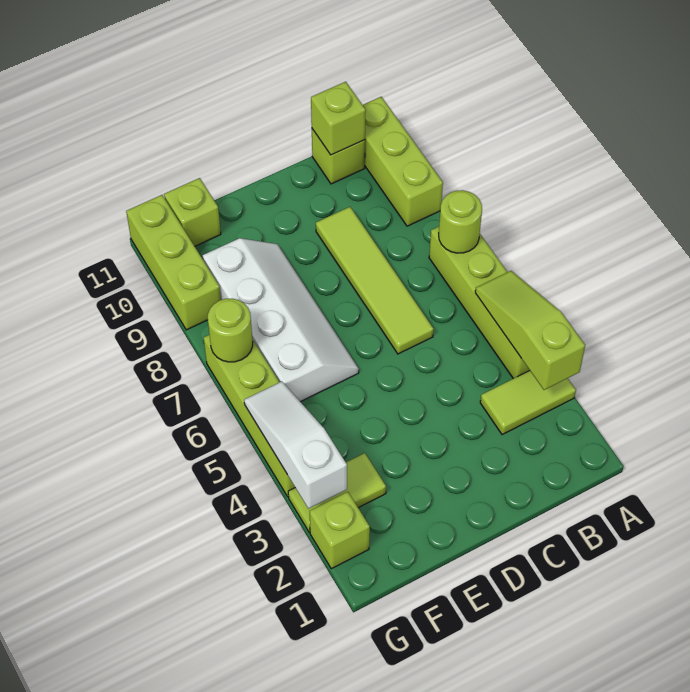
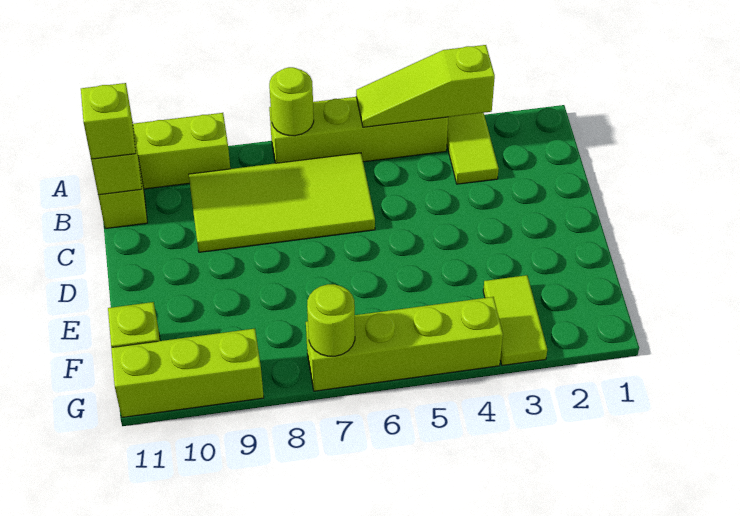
lime tile C6:C9 level 1 -> lime tile B6:C9 level 1
white slope E6:F9 level 1 top F -> none
lime brick G2 level 1 -> lime brick B11 level 3
white slope G3:G5 level 2 top 3 -> none

